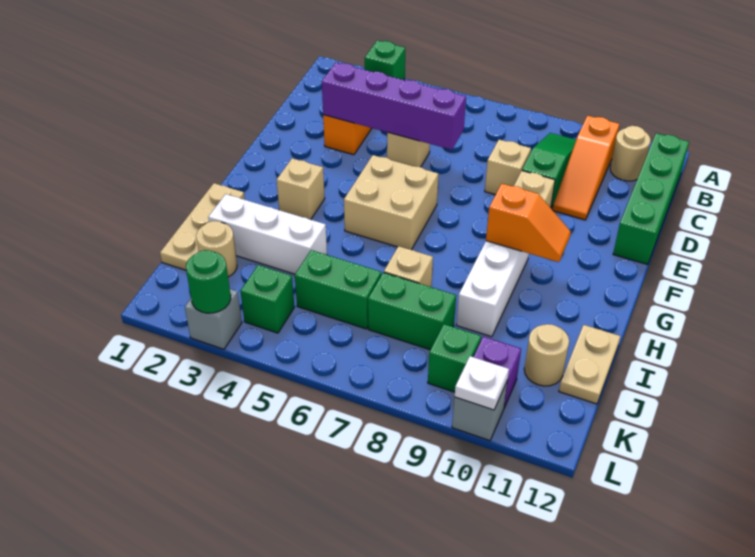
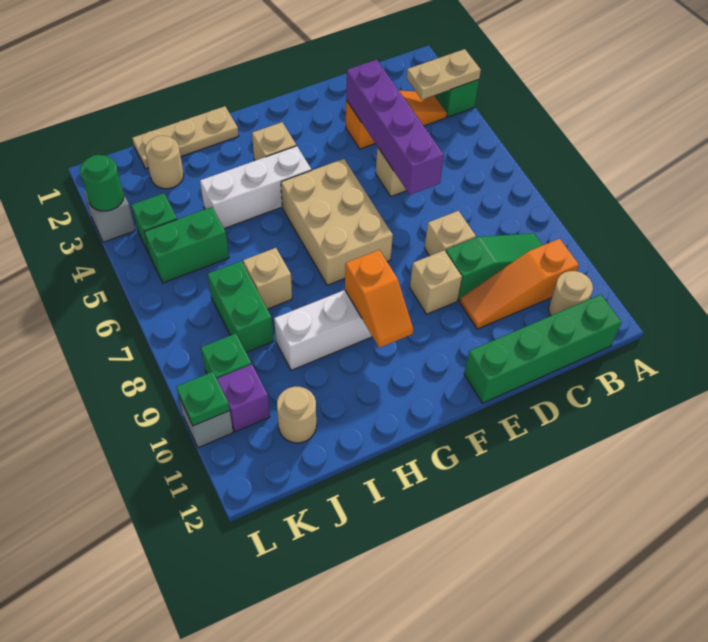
tan brick F5:G6 level 1 -> tan brick F5:G7 level 1
white brick I2:I4 level 1 -> white brick G4:I4 level 1
tan plate I12:J12 level 1 -> tan plate A3:B3 level 2
green brick J5:J6 level 1 -> green brick J5:K5 level 1
white plate L10 level 2 -> green plate L10 level 2

